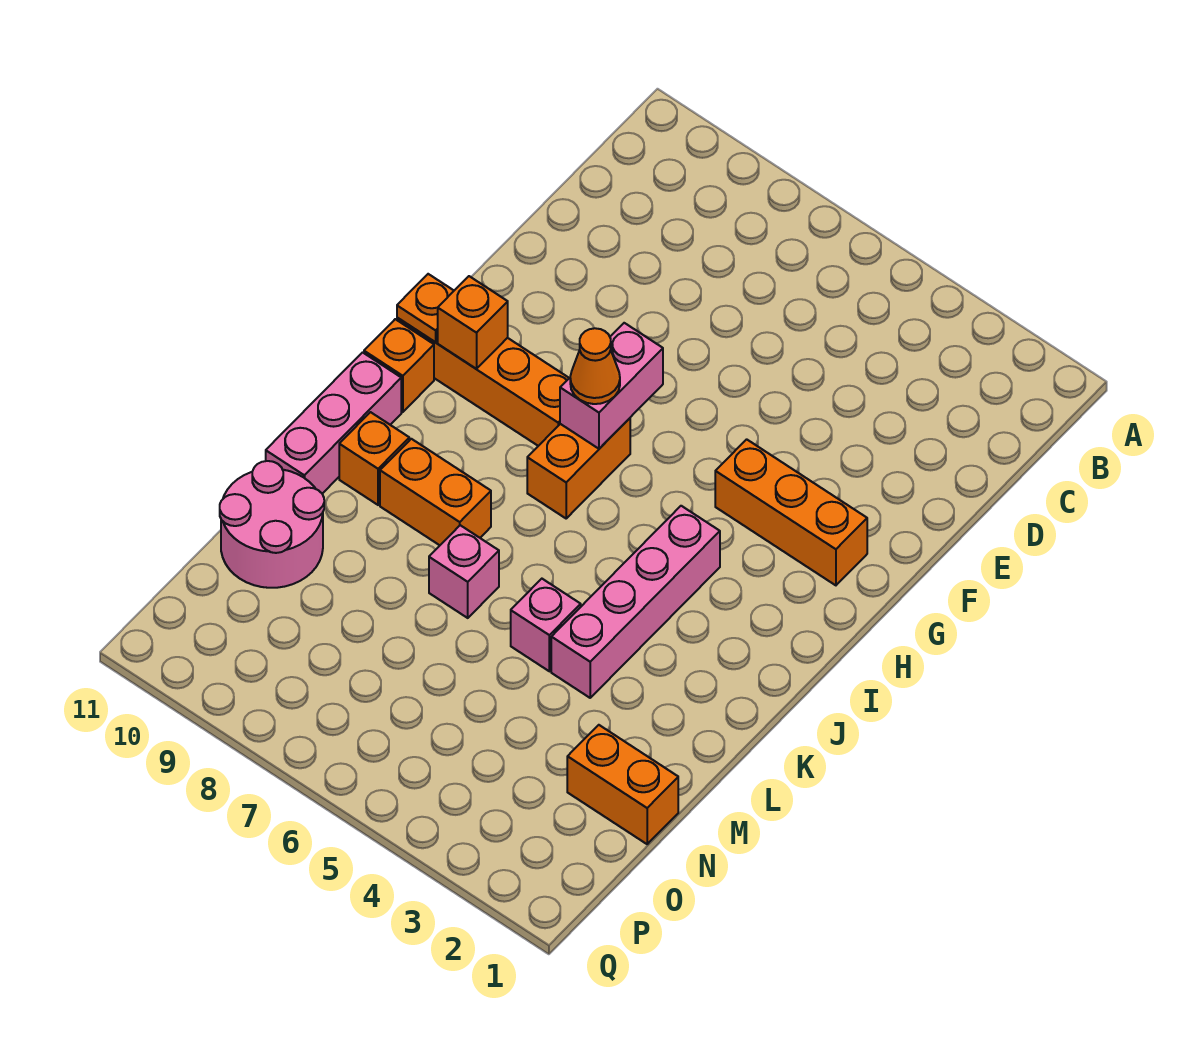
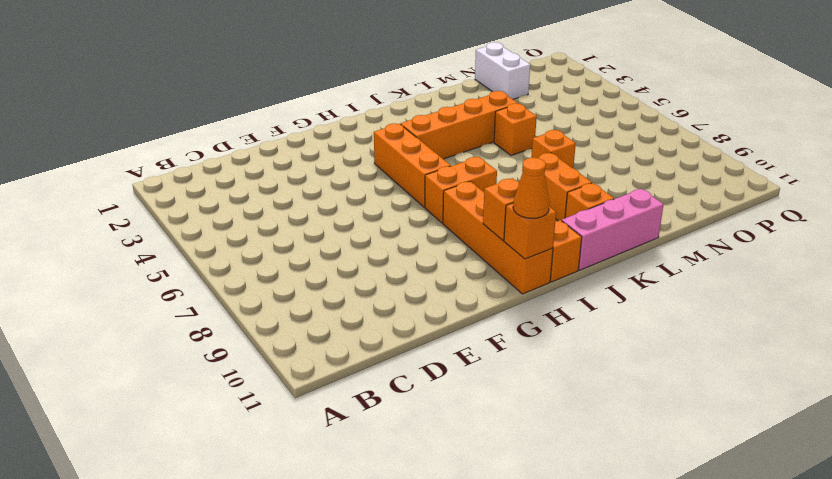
orange brick G2:G4 level 1 -> orange brick H4:H6 level 1
pink brick G7:H7 level 2 -> none
orange cone H7 level 3 -> orange cone H11 level 3
orange plate H11 level 2 -> orange brick H11 level 2
pink brick I4:L4 level 1 -> orange brick I4:L4 level 1
pink brick L5 level 1 -> orange brick L5 level 1
pink brick L7 level 1 -> orange brick L7 level 1
pink round brick M10:N11 level 1 -> none
orange brick N1:N2 level 1 -> white brick N1:N2 level 1

